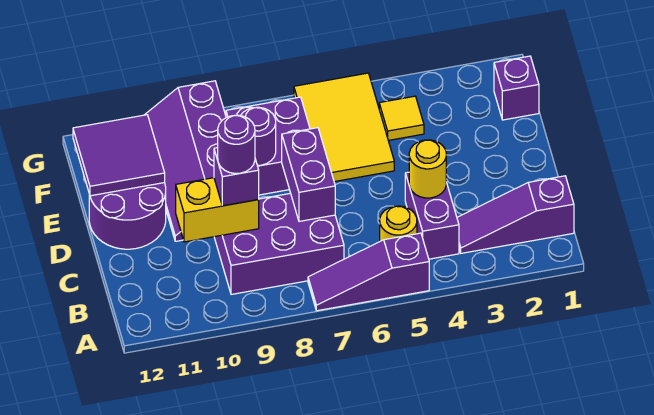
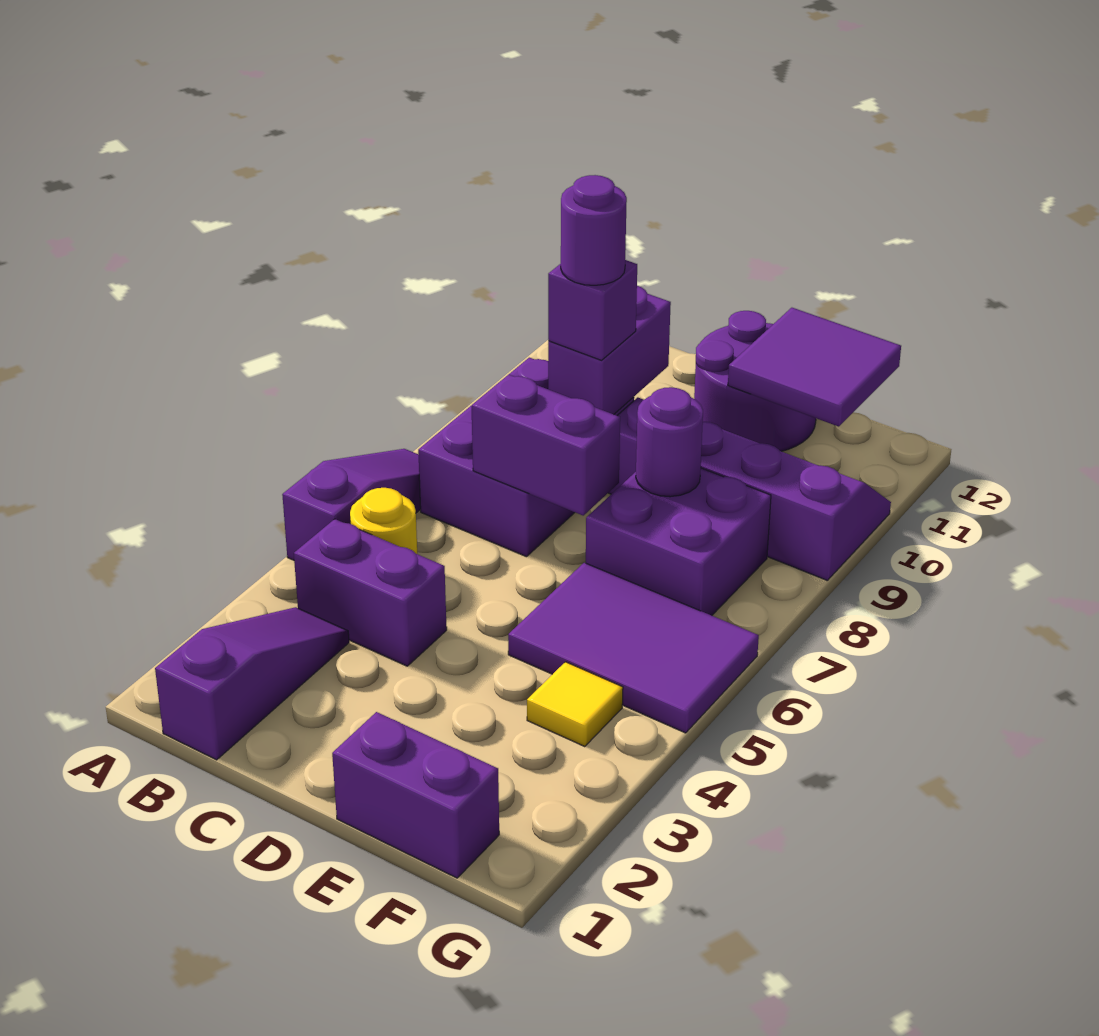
yellow round brick C4 level 2 -> none
yellow brick C9:C10 level 2 -> purple brick C9:C10 level 2
yellow tile E5:G6 level 1 -> purple tile E5:G6 level 1
purple brick F1 level 1 -> purple brick E1:F1 level 1

